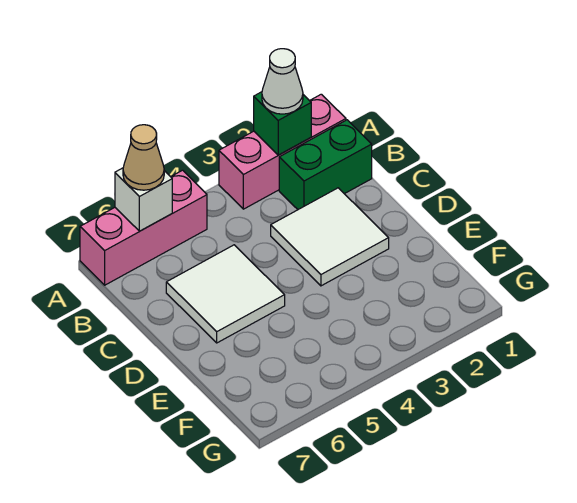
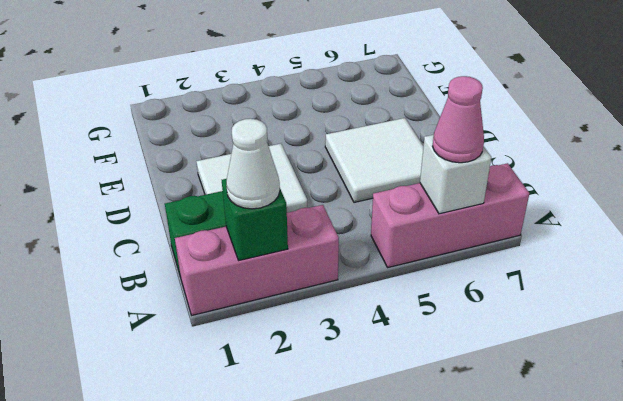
tan cone A6 level 3 -> pink cone A6 level 3

